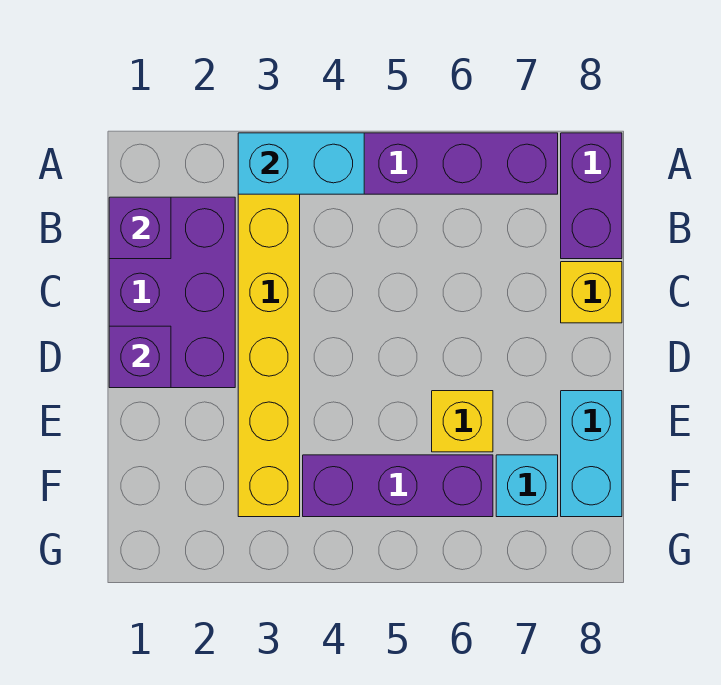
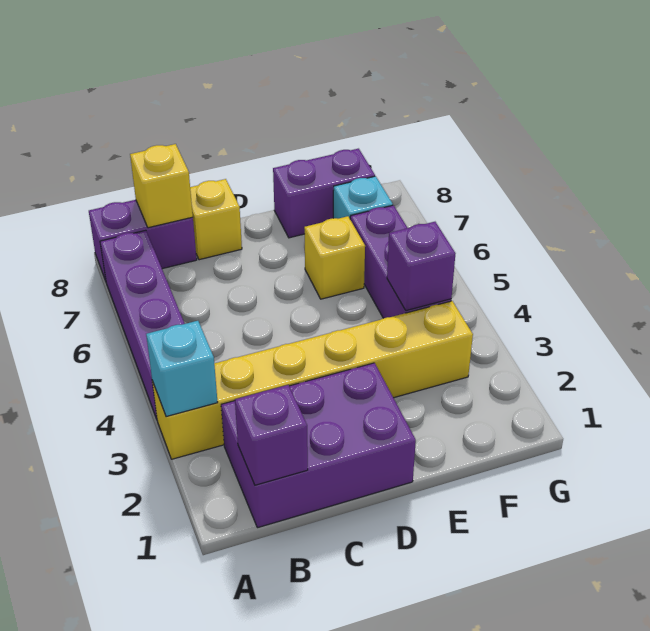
cyan brick A3:A4 level 2 -> cyan brick A3 level 2
none -> yellow brick B8 level 2
purple brick D1 level 2 -> purple brick F4 level 2
cyan brick E8:F8 level 1 -> purple brick E8:F8 level 1

